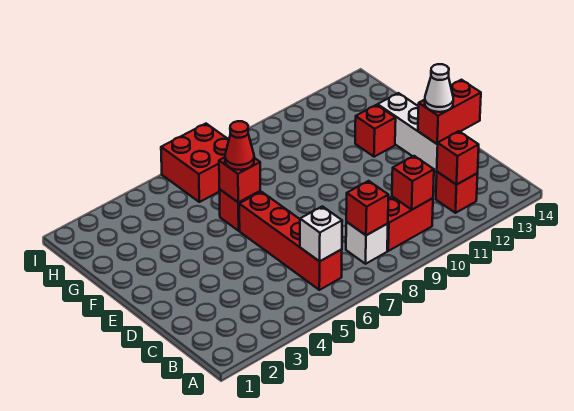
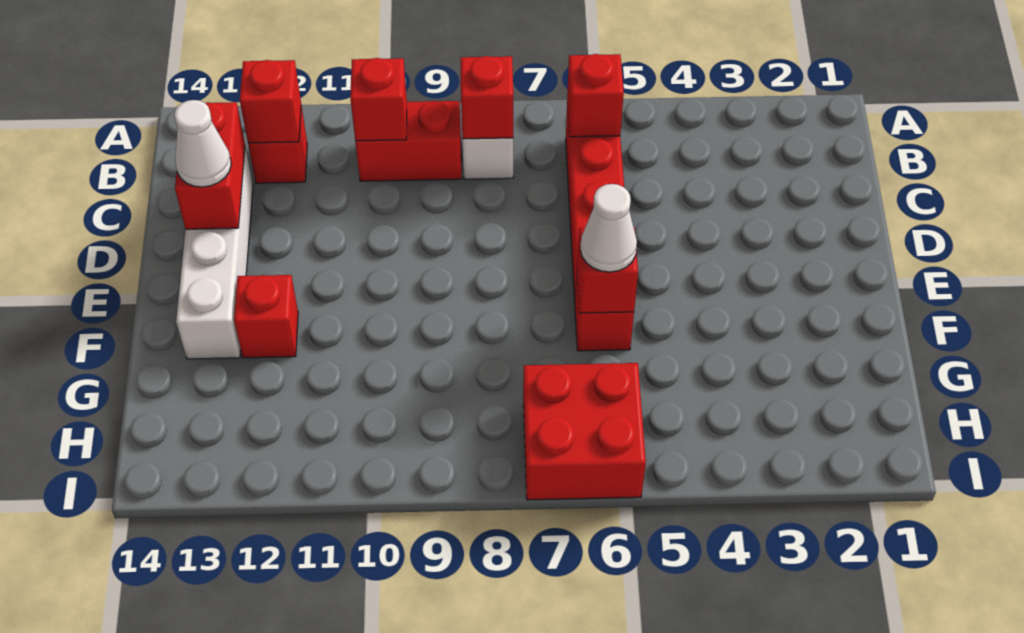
white brick B6 level 2 -> red brick B6 level 2
red brick D13:D14 level 2 -> red brick C13:D13 level 2
red cone F6 level 3 -> white cone F6 level 3

